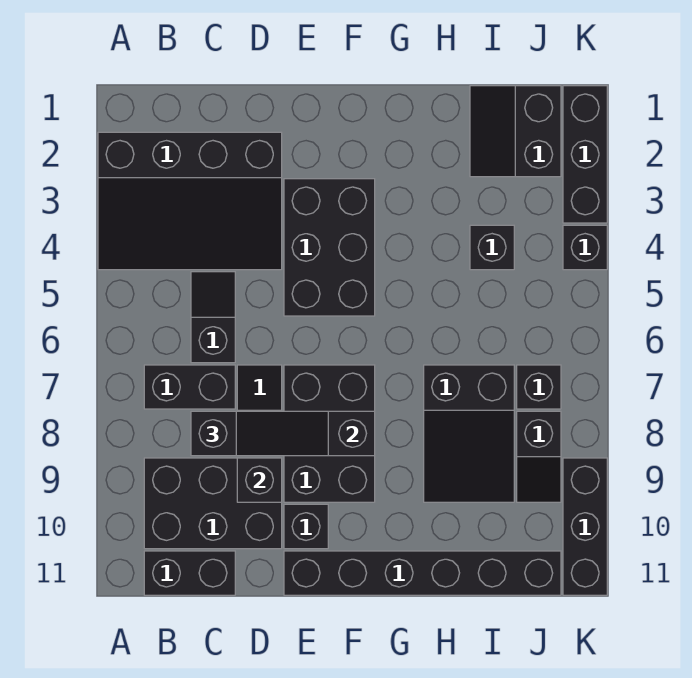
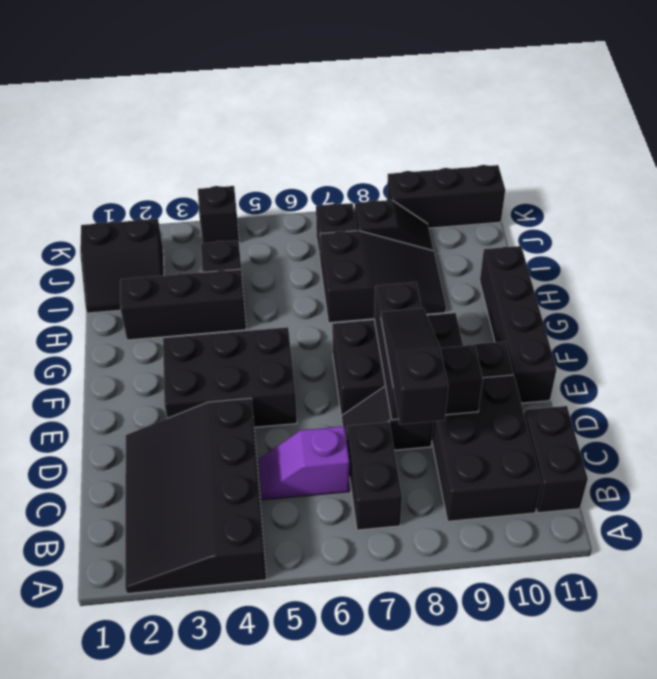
black slope A2:D4 level 1 top 2 -> black slope A2:D4 level 1 top 4
black slope C5:C6 level 1 top 6 -> purple slope C5:C6 level 1 top 6
black brick E11:J11 level 1 -> black brick E11:H11 level 1
black brick K1:K3 level 1 -> black brick H2:H4 level 1

